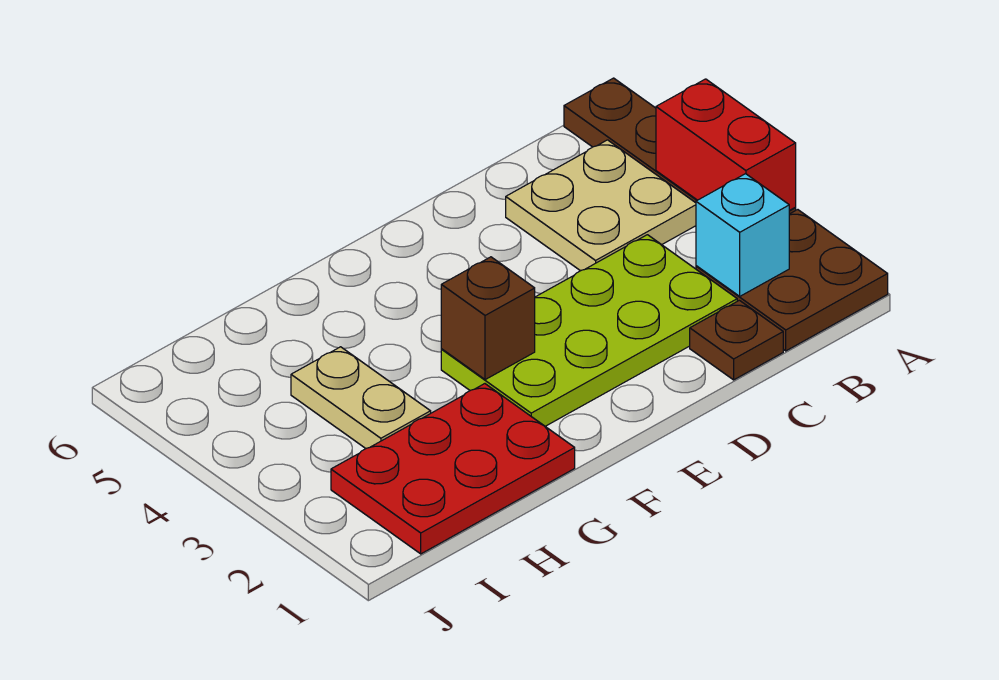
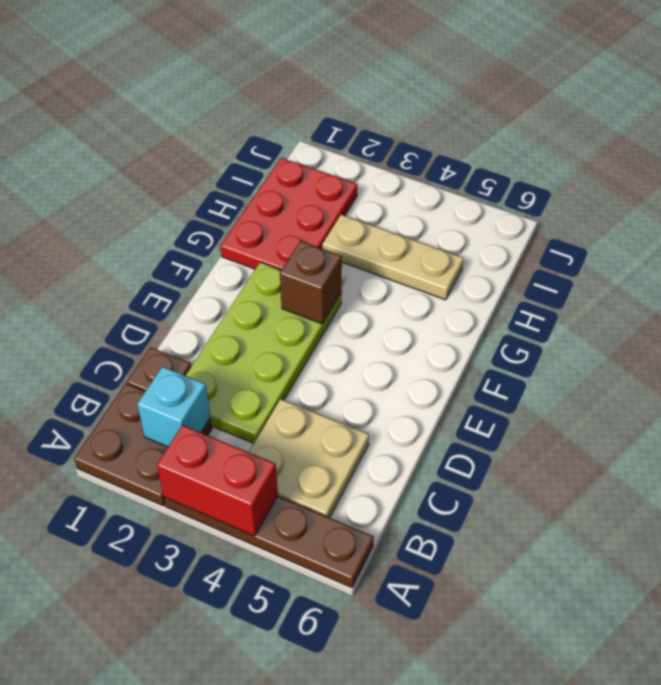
tan plate H3:H4 level 1 -> tan plate H3:H5 level 1

